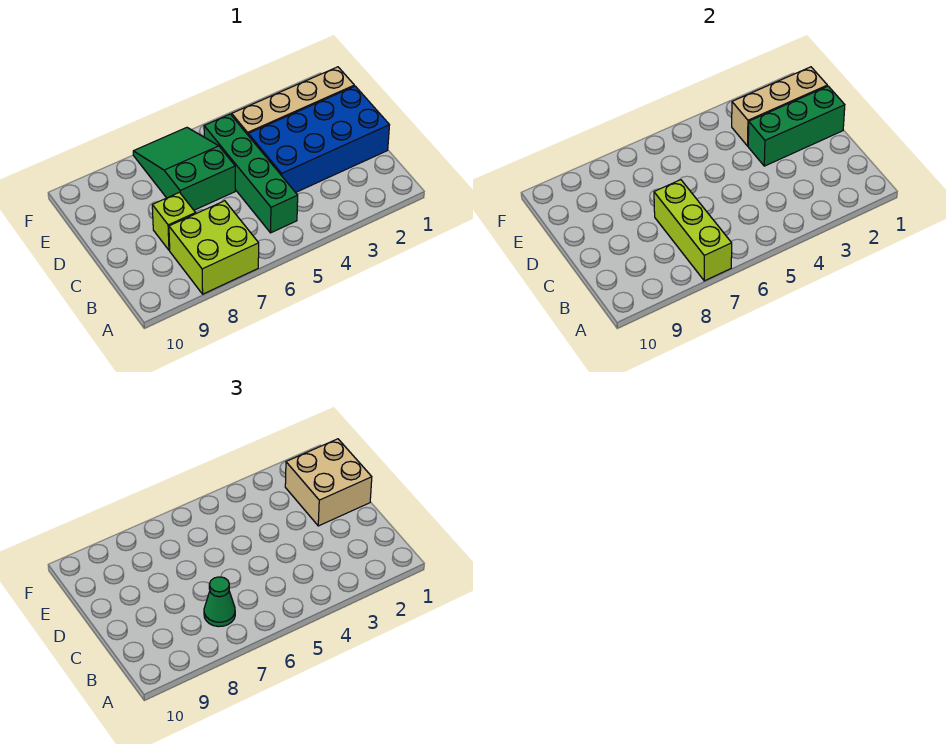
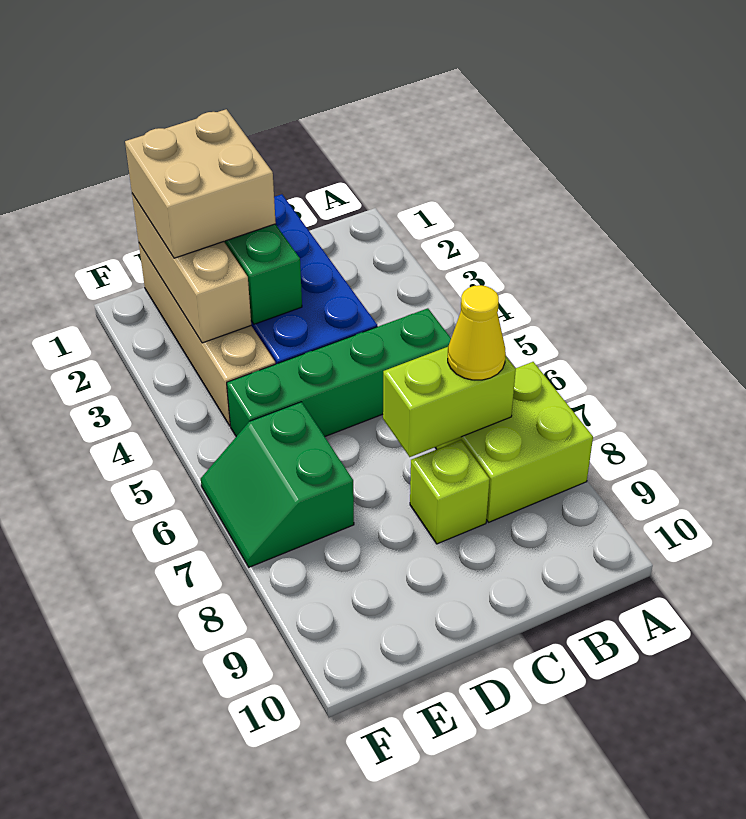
lime brick A7:C7 level 2 -> lime brick B7:C7 level 2
green cone B7 level 3 -> yellow cone B7 level 3
green slope D6:F7 level 1 top D -> green slope E6:F7 level 1 top E

